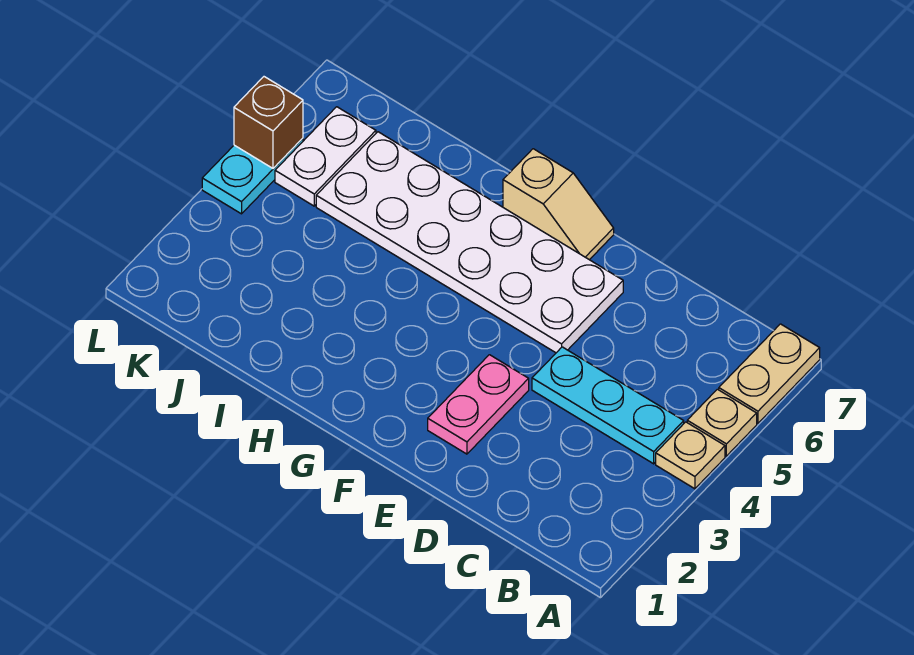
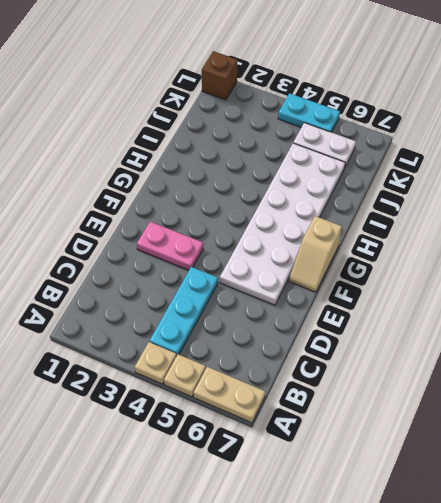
brown brick L5 level 2 -> brown brick L1 level 1

